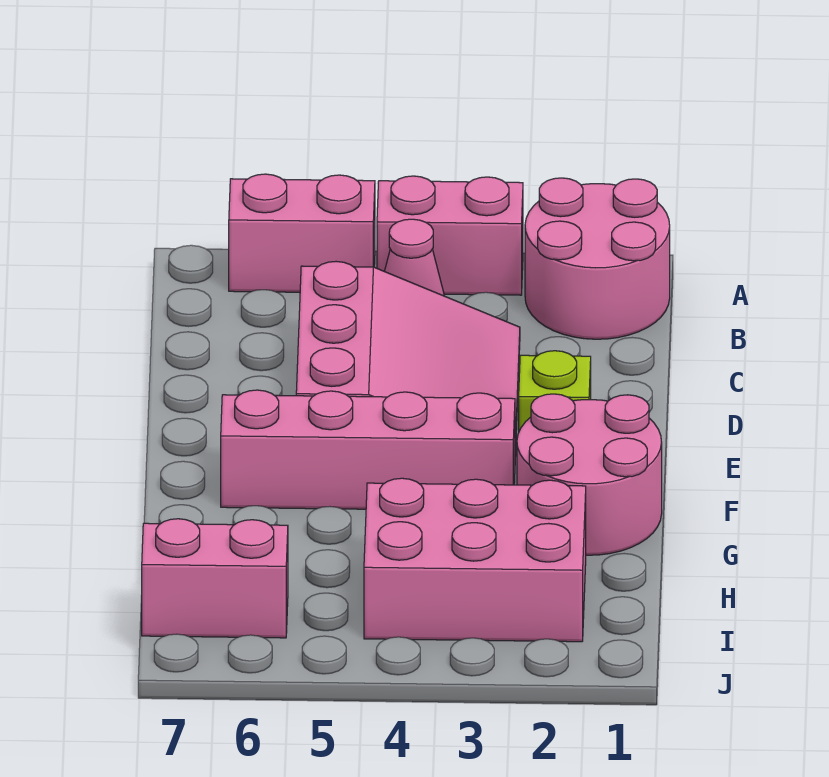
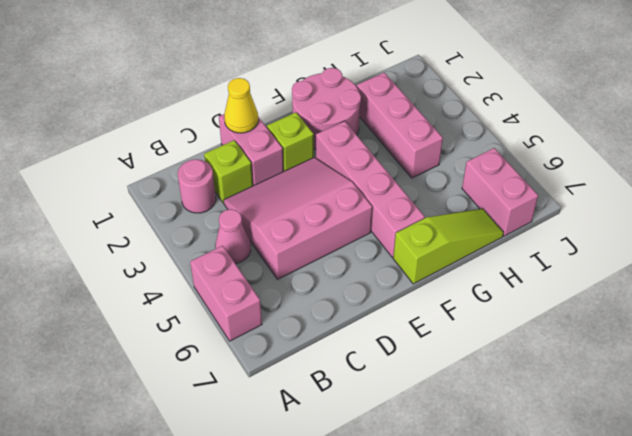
pink round brick A1:B2 level 1 -> pink round brick B2 level 1
pink brick A3:A4 level 1 -> pink brick D1:D2 level 1
none -> lime brick C2 level 1
none -> yellow cone D1 level 2
none -> lime slope F7:H7 level 1 top F
pink brick H2:I4 level 1 -> pink brick H2:H4 level 1

